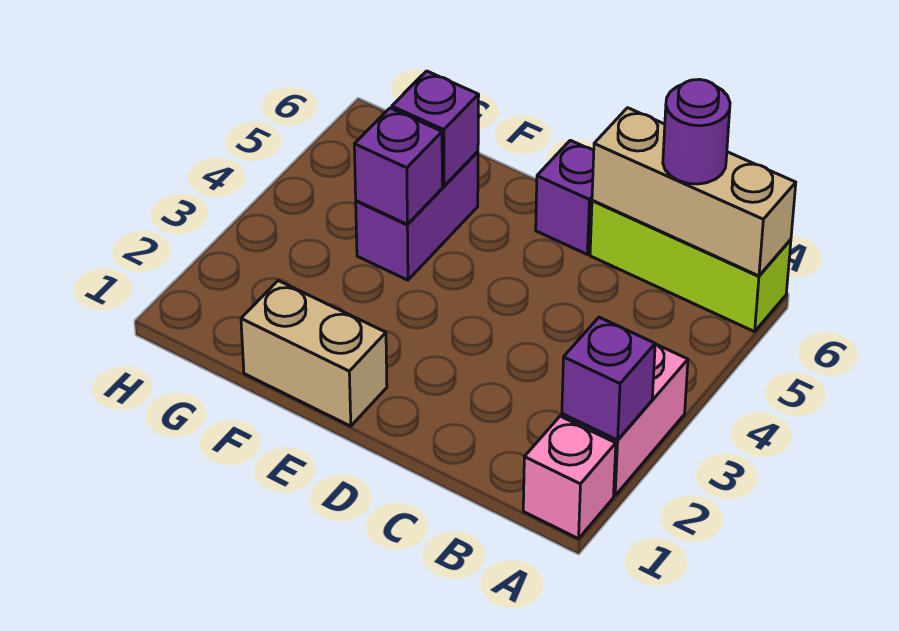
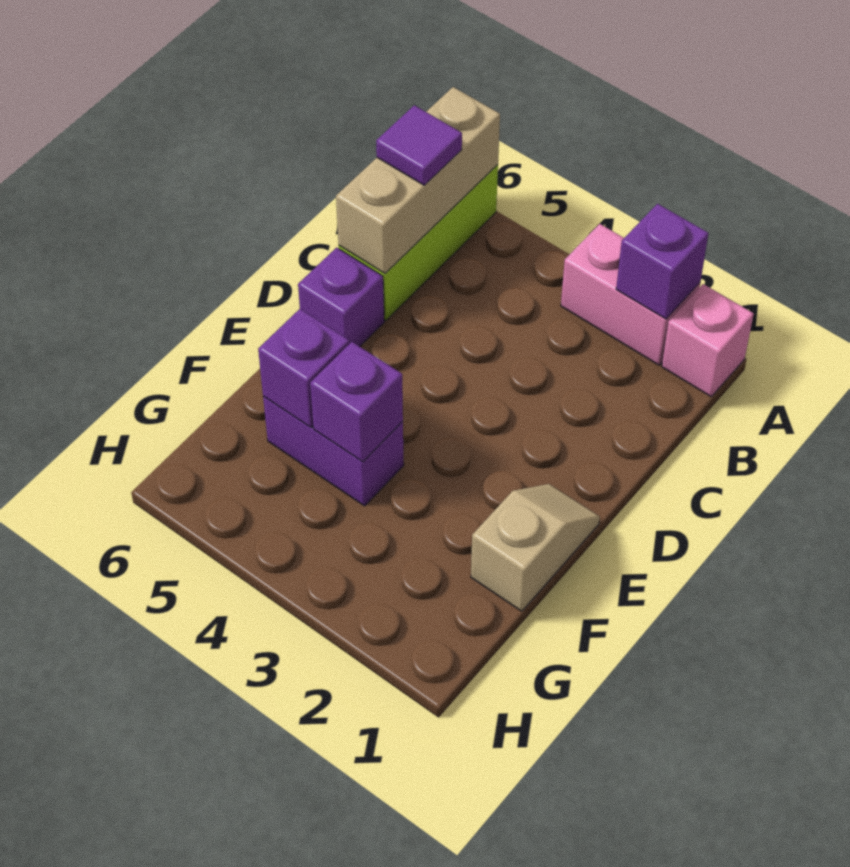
purple round brick B6 level 3 -> purple tile B6 level 3
tan brick E1:F1 level 1 -> tan slope E1:F1 level 1 top F

